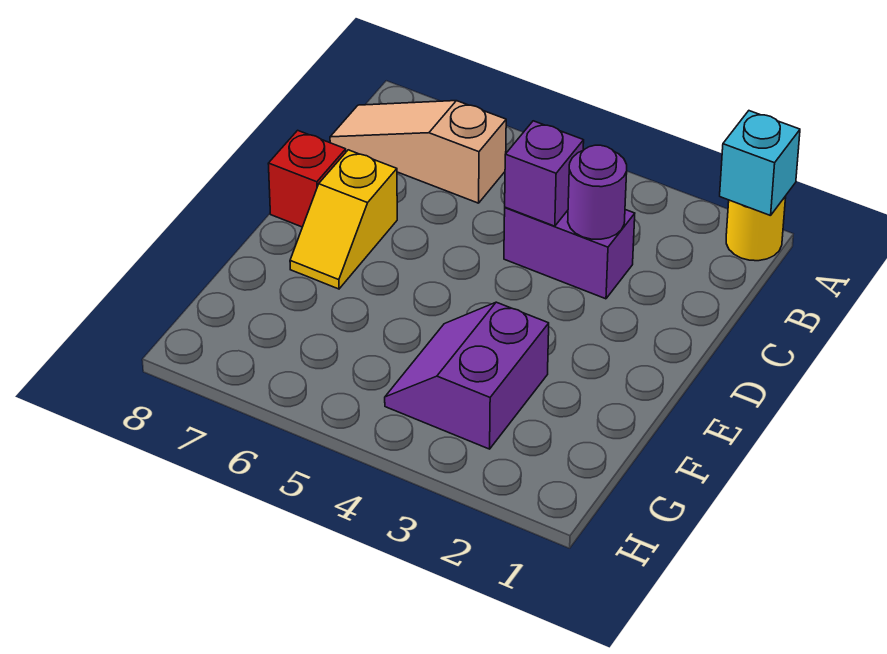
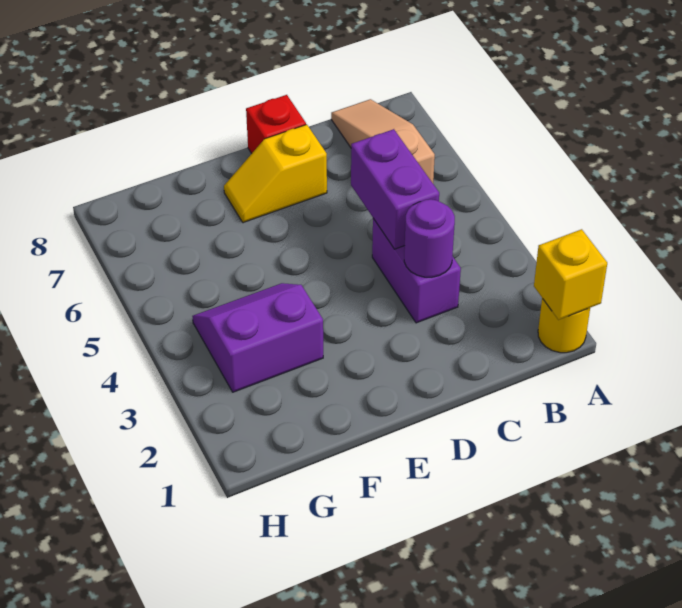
cyan brick A1 level 2 -> yellow brick A1 level 2
purple brick C4 level 2 -> purple brick C4:C5 level 2

